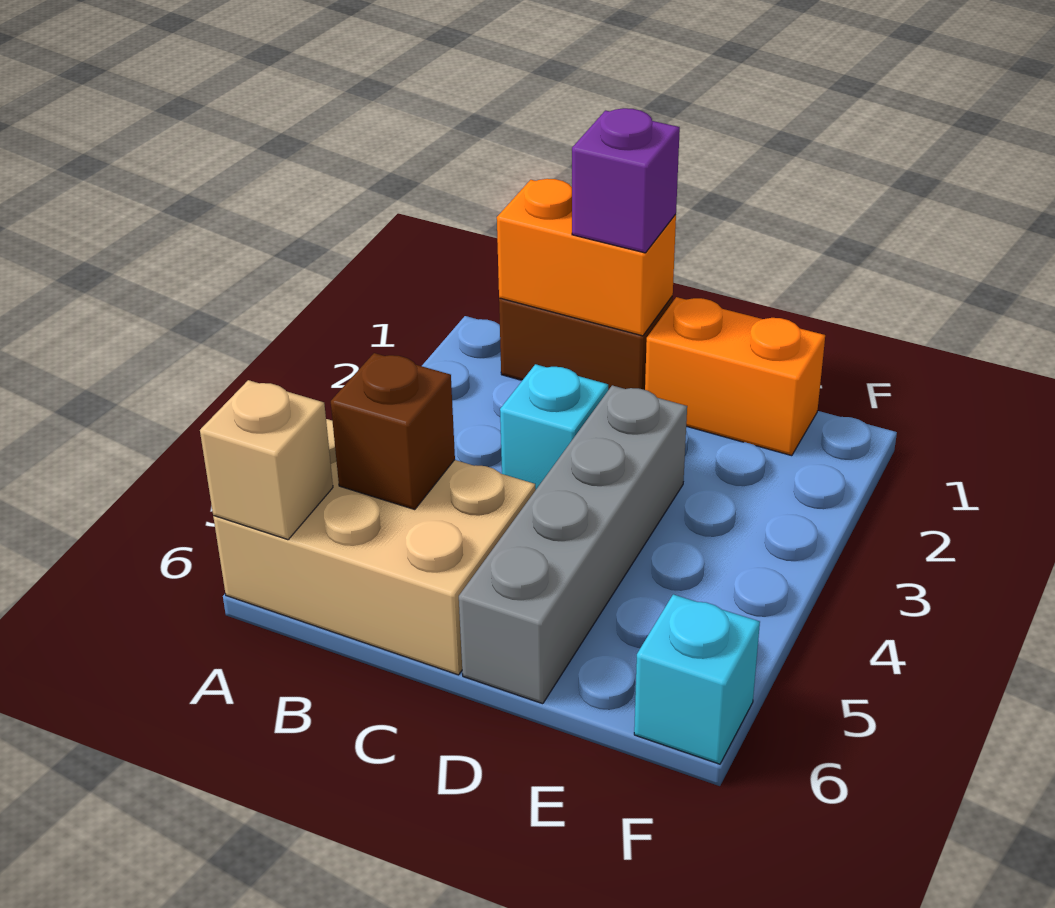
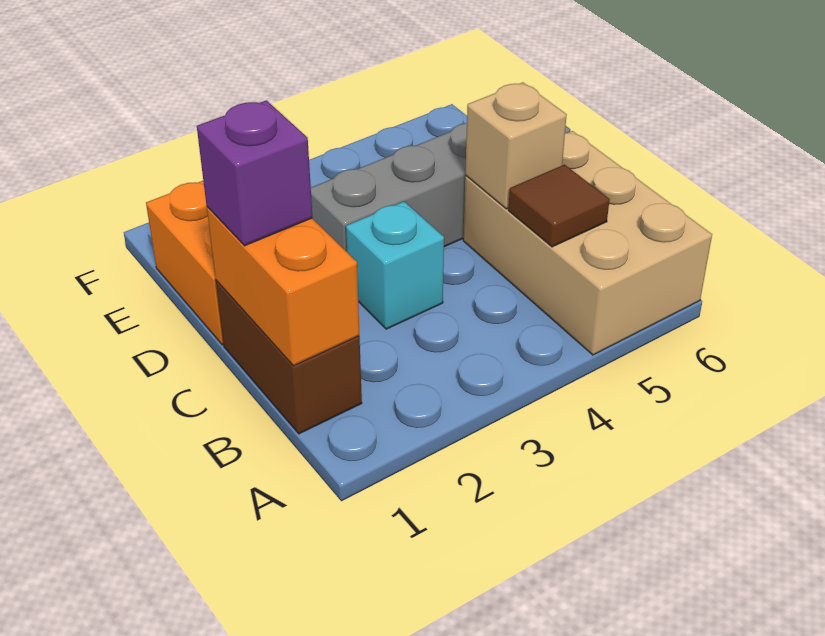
tan brick A6 level 2 -> tan brick C5 level 2
brown brick B5 level 2 -> brown tile B5 level 2
cyan brick F6 level 1 -> none

